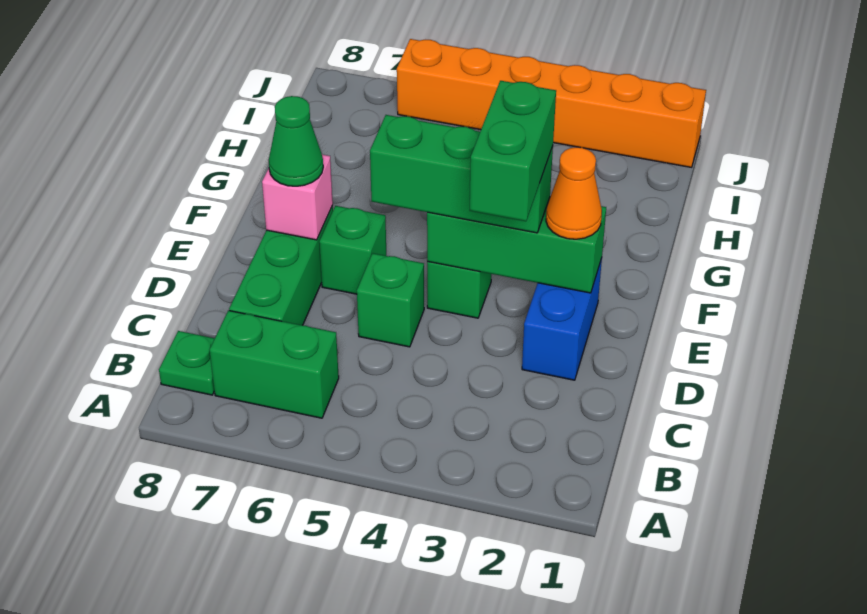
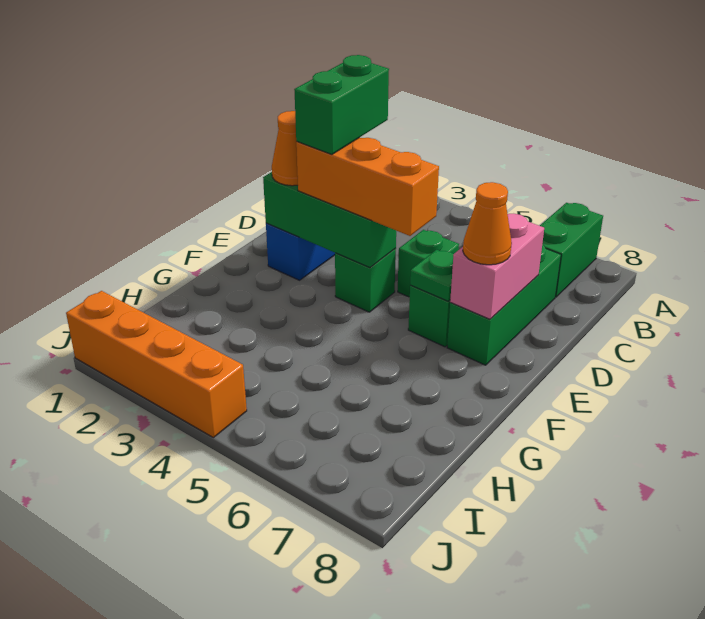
green brick B6:B7 level 1 -> green brick A7:B7 level 1
green plate B8 level 1 -> green plate E6 level 2
green brick E3:E5 level 3 -> orange brick E3:E5 level 3
pink brick E7 level 2 -> pink brick D7:E7 level 2
green cone E7 level 3 -> orange cone E7 level 3
orange brick J1:J6 level 1 -> orange brick J1:J4 level 1

